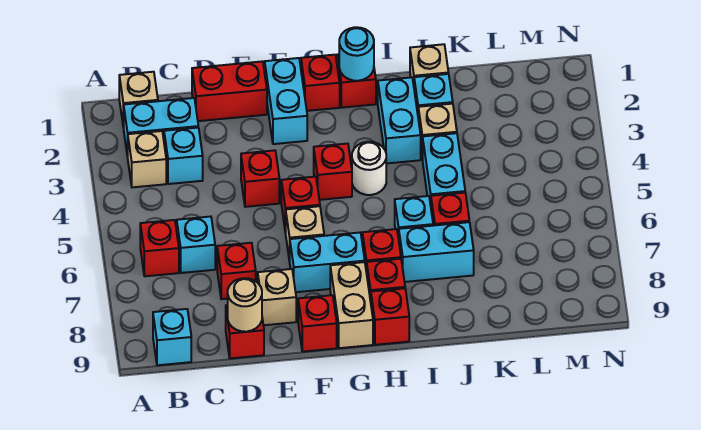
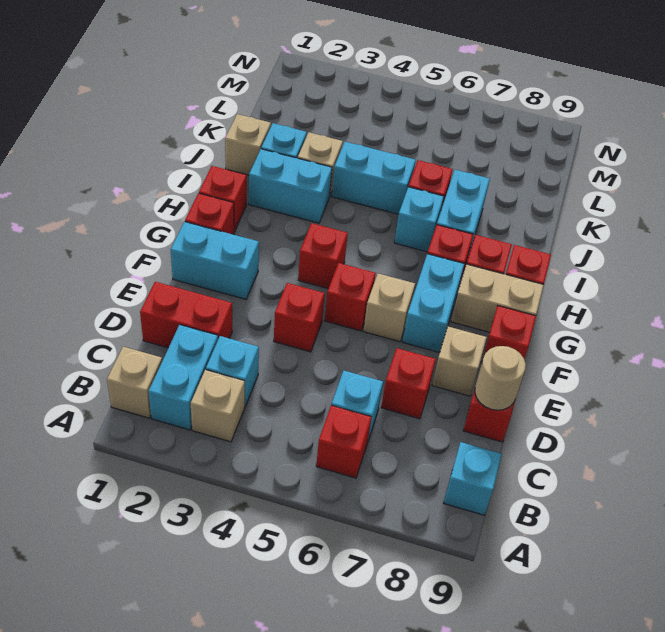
red brick D1:E1 level 1 -> red brick D1:D2 level 1
cyan round brick H1 level 2 -> none
white round brick H4 level 1 -> none

